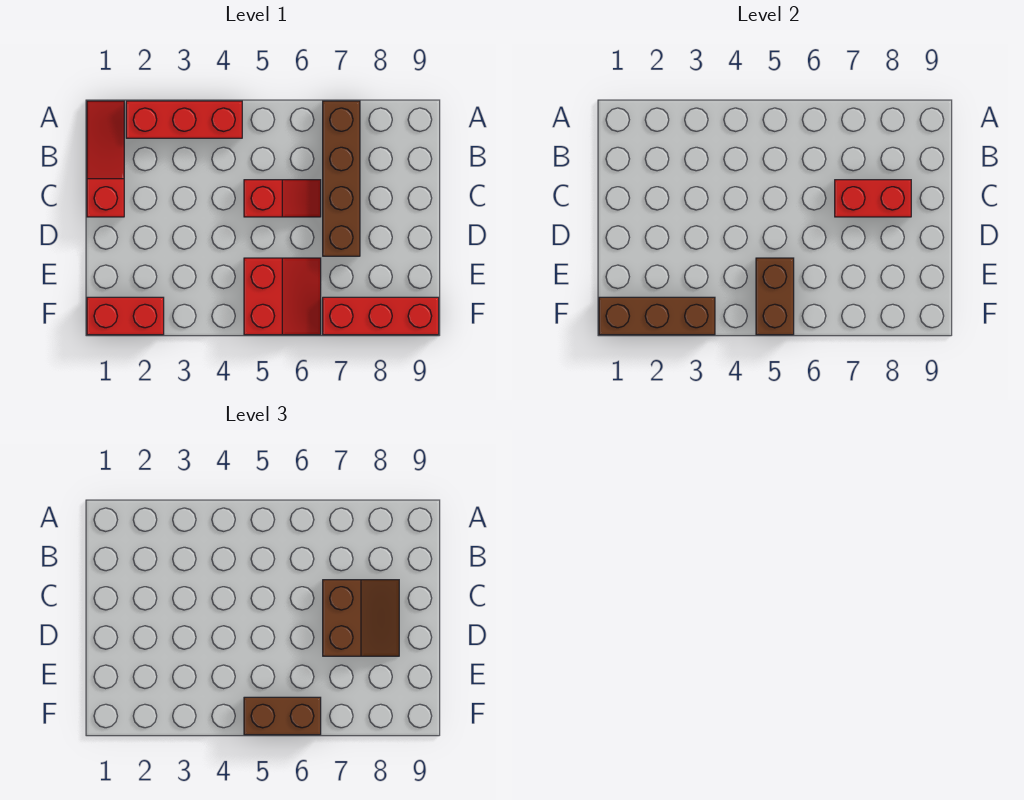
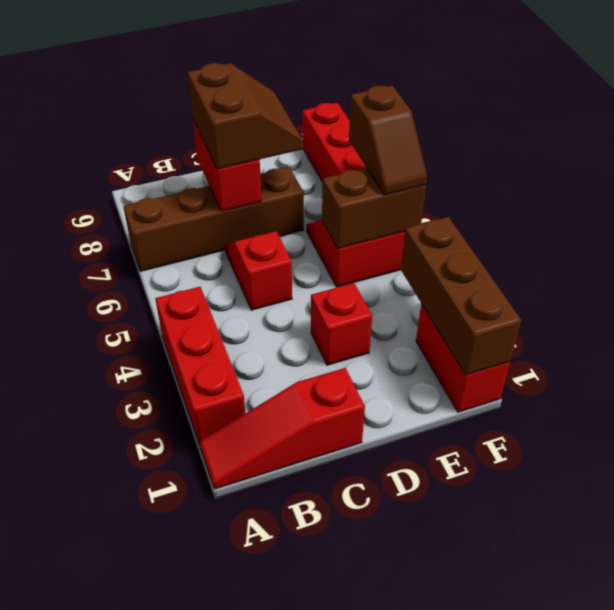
brown slope C7:D8 level 3 top 7 -> brown slope C7:D8 level 3 top C
none -> red brick D3 level 1
brown brick F5:F6 level 3 -> brown slope F5:F6 level 3 top 6

